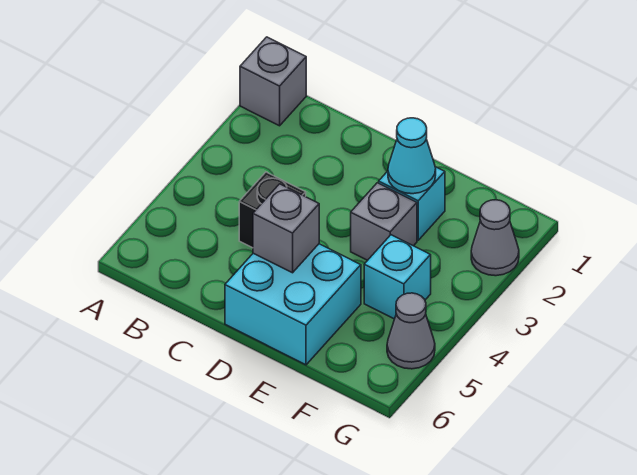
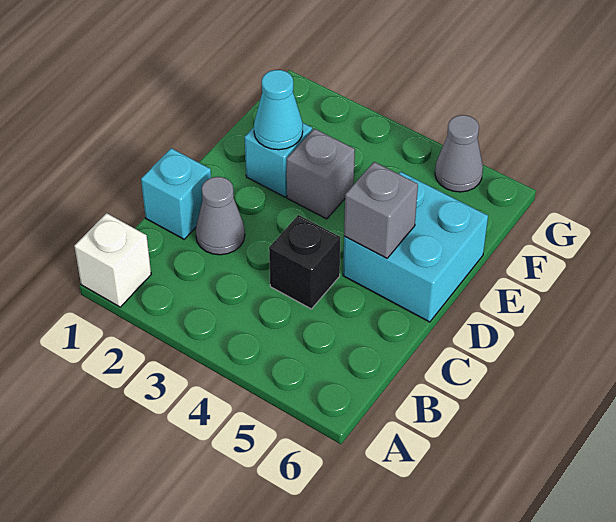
grey brick A1 level 1 -> white brick A1 level 1
cyan brick F4 level 1 -> cyan brick C1 level 1
grey cone G2 level 1 -> grey cone C2 level 1

